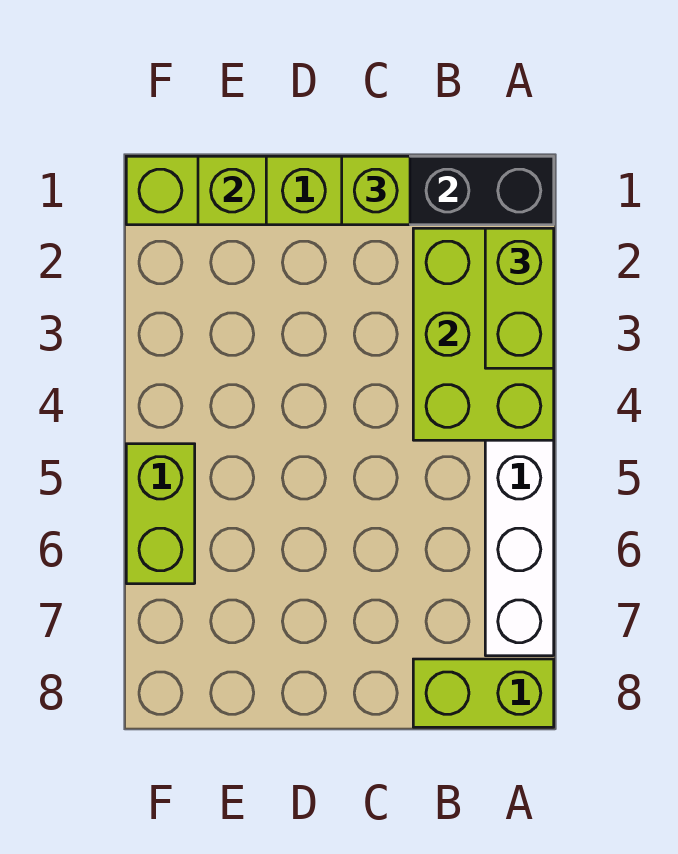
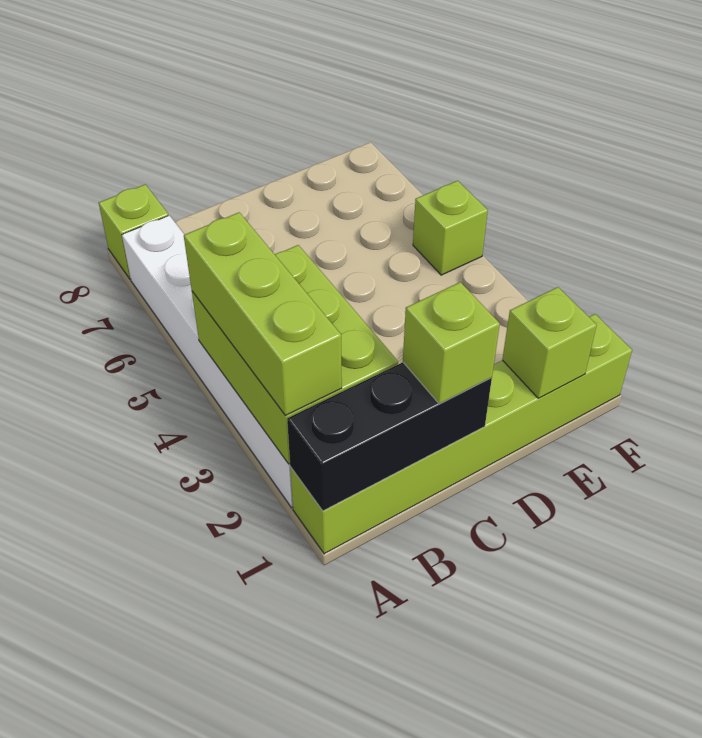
lime brick A2:A3 level 3 -> lime brick A2:A4 level 3
lime brick A8:B8 level 1 -> lime brick A8 level 1
lime brick F5:F6 level 1 -> lime brick F5 level 1

